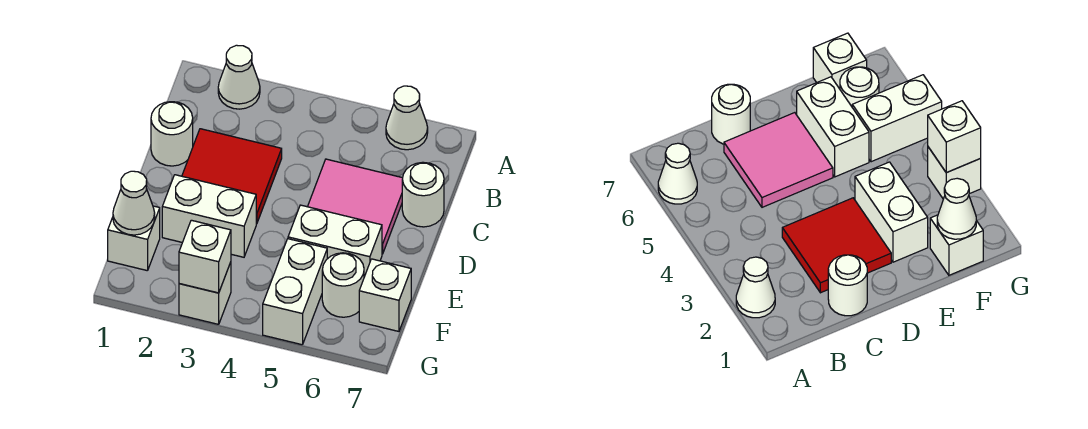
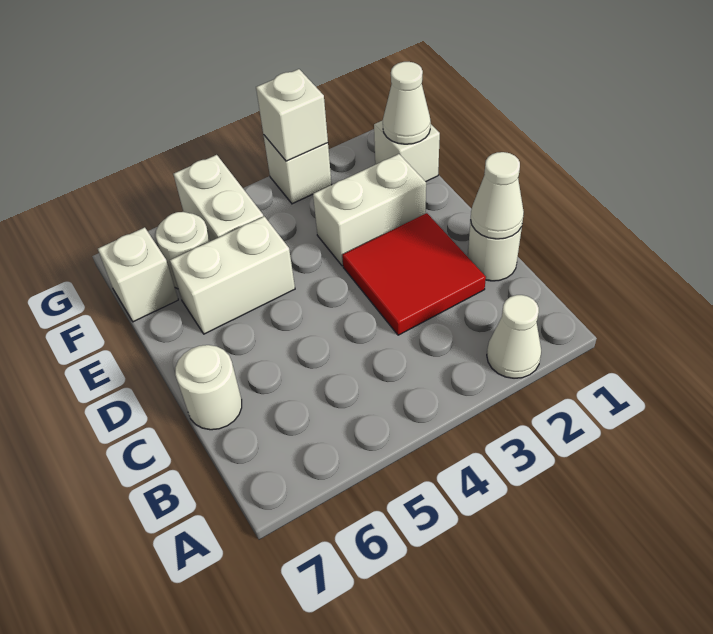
white cone A6 level 1 -> white cone C1 level 2
pink tile C5:D6 level 1 -> none

